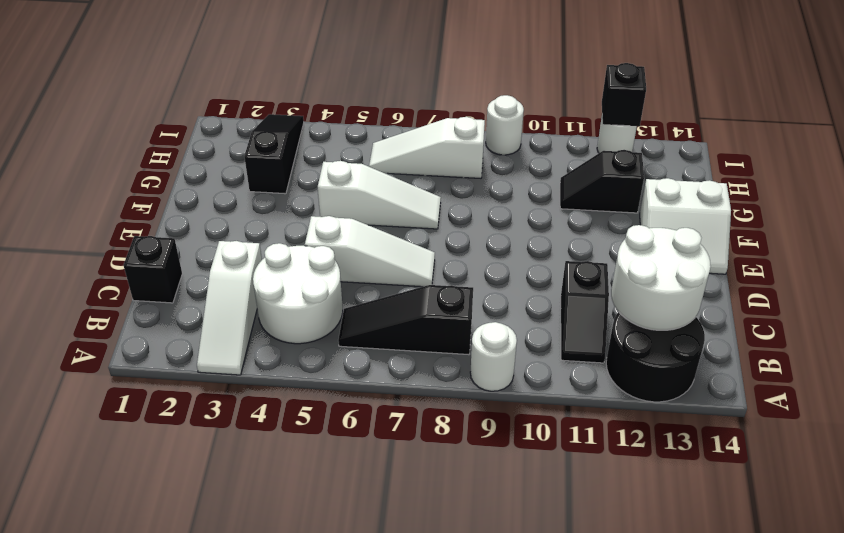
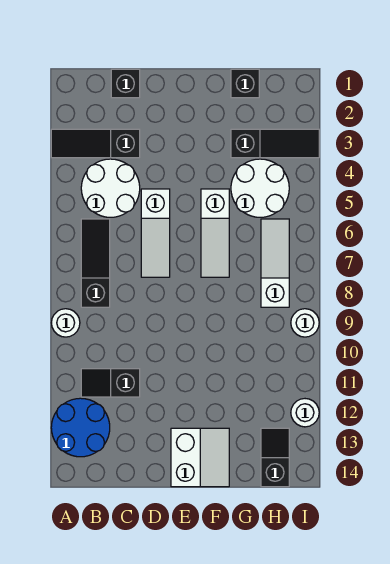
white slope A3:C3 level 1 top C -> black slope A3:C3 level 1 top C
black round brick A12:B13 level 1 -> blue round brick A12:B13 level 1
white round brick B12:C13 level 2 -> white round brick G4:H5 level 1
white slope E13:F14 level 1 top F -> white slope E13:F14 level 1 top E
black slope G11:G12 level 1 top 12 -> black slope H13:H14 level 1 top 14
black brick I12 level 2 -> black brick G1 level 1

